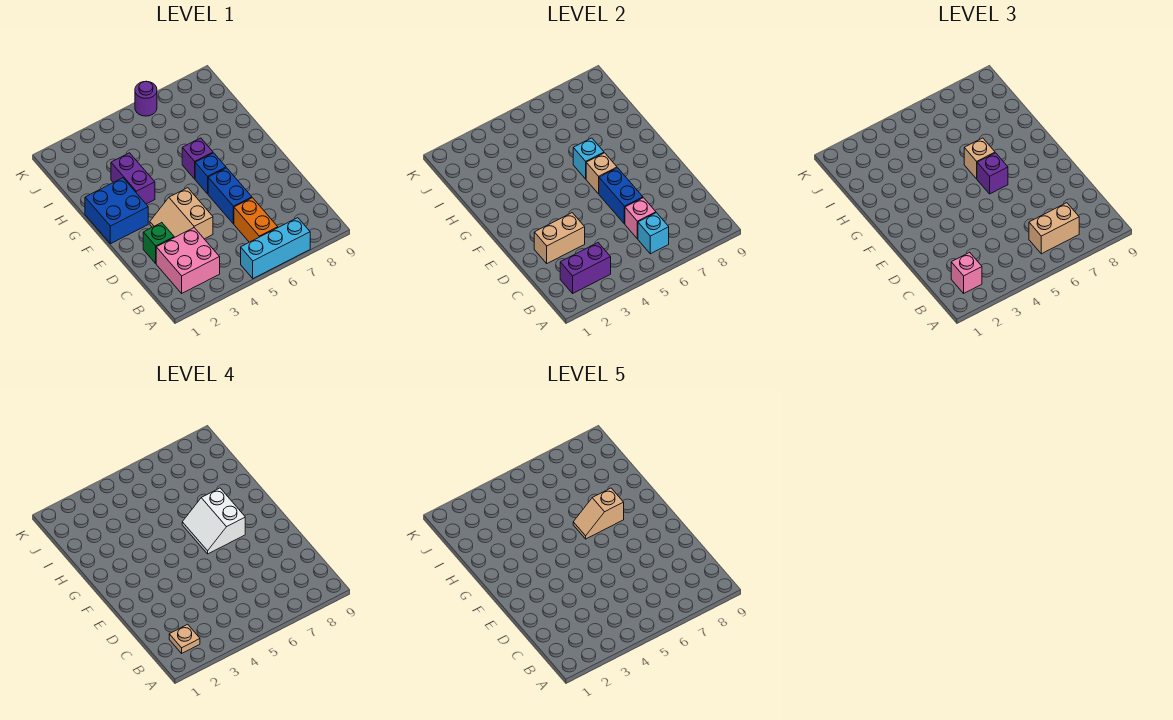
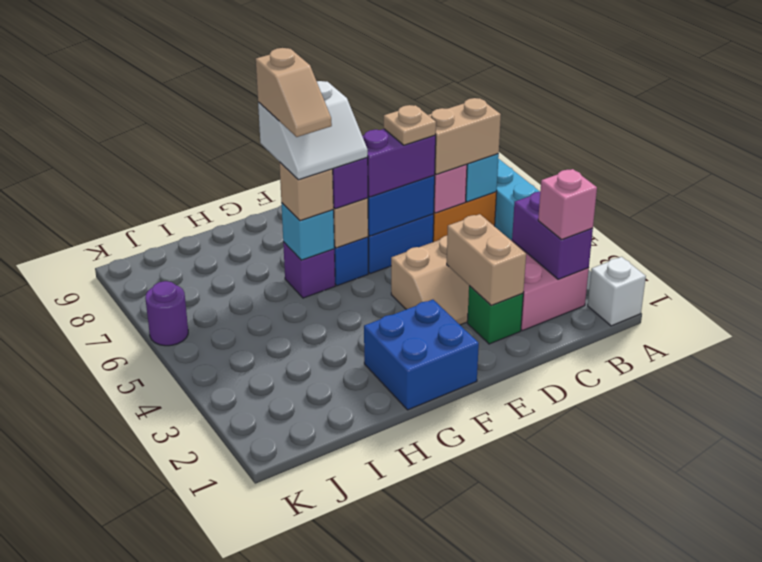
none -> white brick A1 level 1
tan plate B2 level 4 -> tan plate D6 level 4
tan brick B6:B7 level 3 -> tan brick B6:C6 level 3
purple brick G3:H3 level 1 -> purple brick D6:E6 level 3

